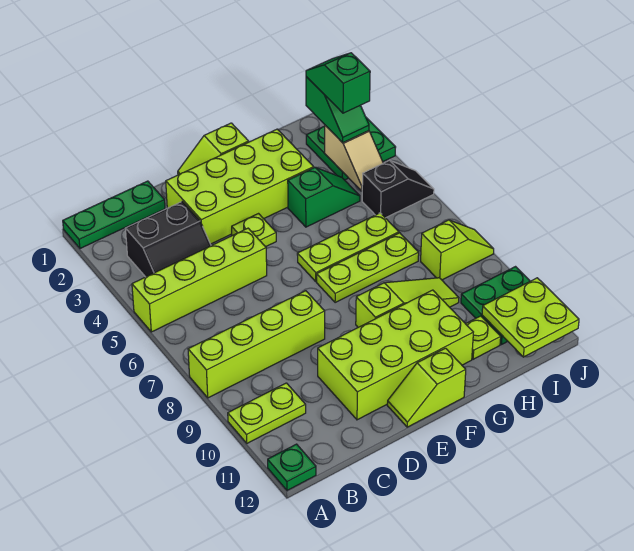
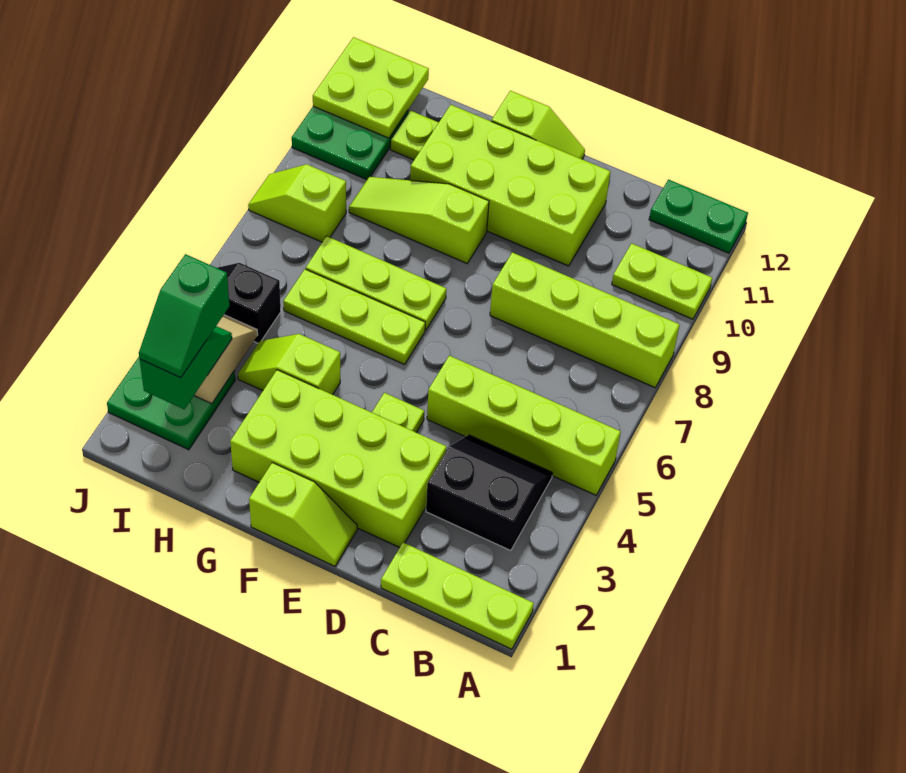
green plate A1:C1 level 1 -> lime plate A1:C1 level 1
green plate A12 level 1 -> green plate A12:B12 level 1
green slope G4:H4 level 1 top G -> lime slope G4:H4 level 1 top G

